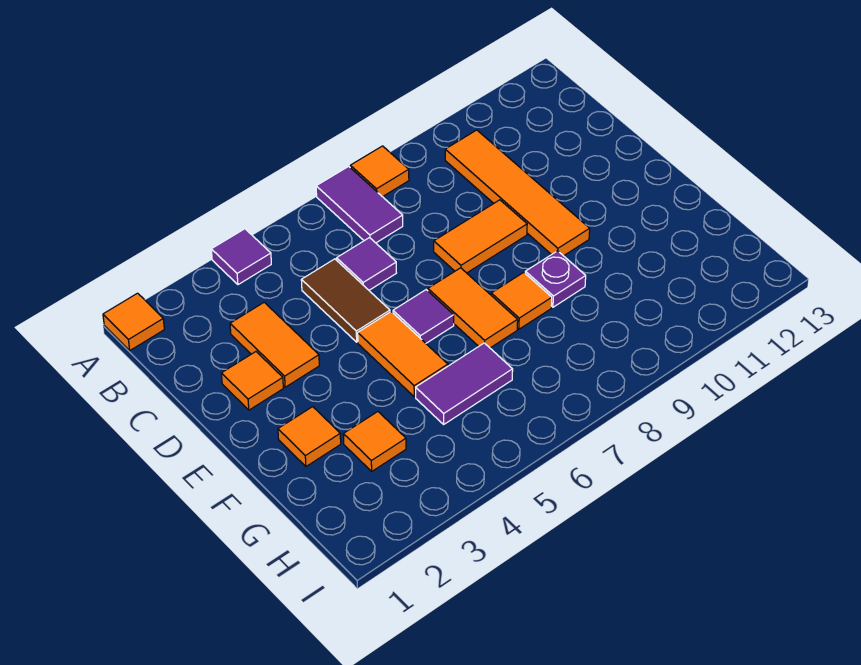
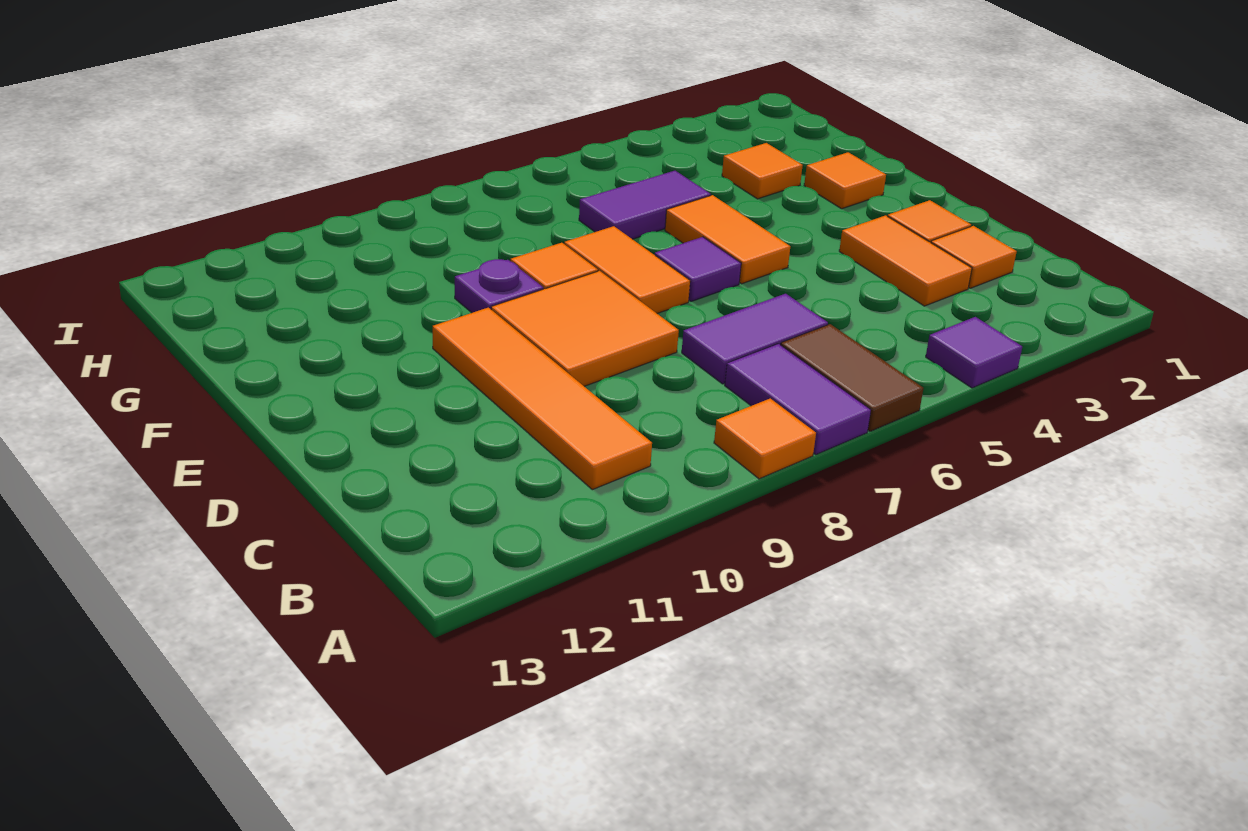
orange tile A1 level 1 -> orange tile C2 level 1
brown tile C5:D5 level 1 -> brown tile A6:B6 level 1
purple tile C6 level 1 -> purple tile C6:C7 level 1
orange tile D8:D9 level 1 -> orange tile D8:E9 level 1

